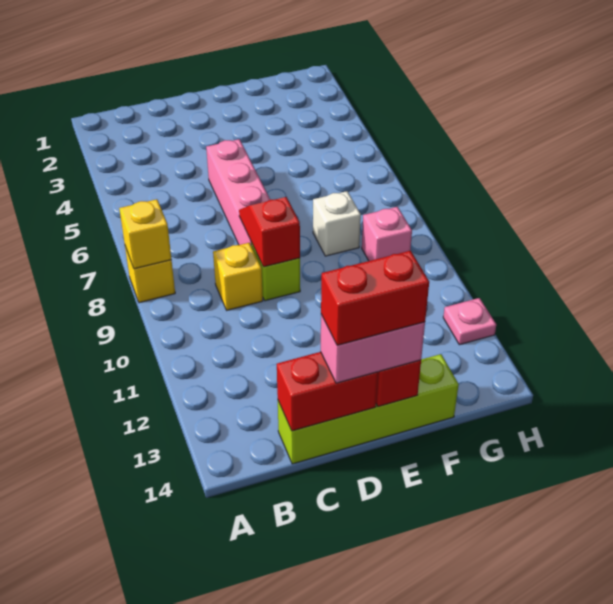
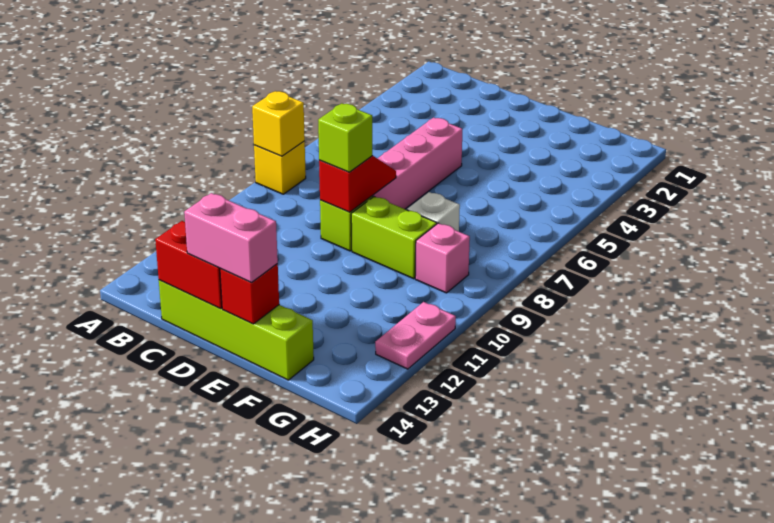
yellow brick C9 level 1 -> none
none -> lime brick D9 level 3
red brick D14:E14 level 4 -> none
none -> lime brick E9:F9 level 1
pink plate H12 level 1 -> pink plate H11:H12 level 1

